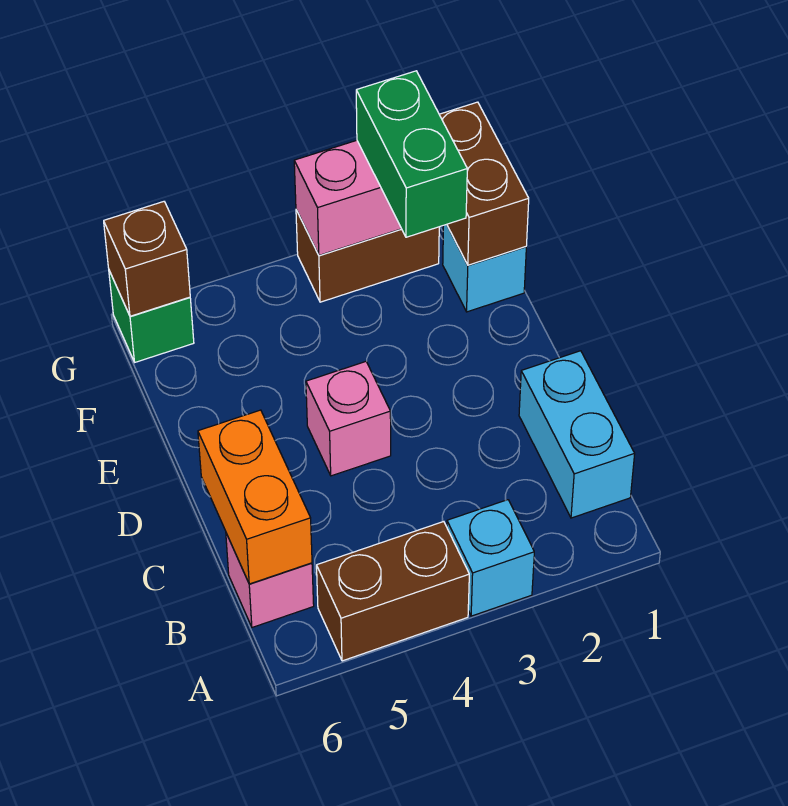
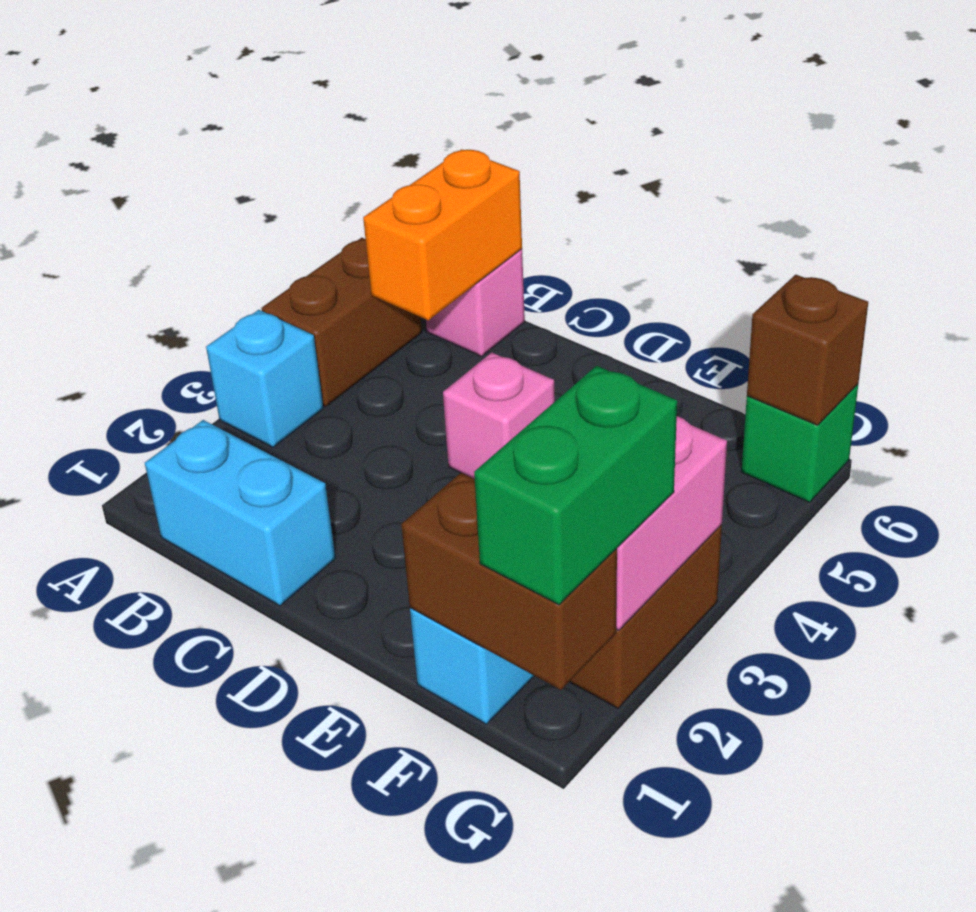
orange brick B6:C6 level 2 -> orange brick B5:B6 level 2
green brick F2:G2 level 3 -> green brick G1:G2 level 3

